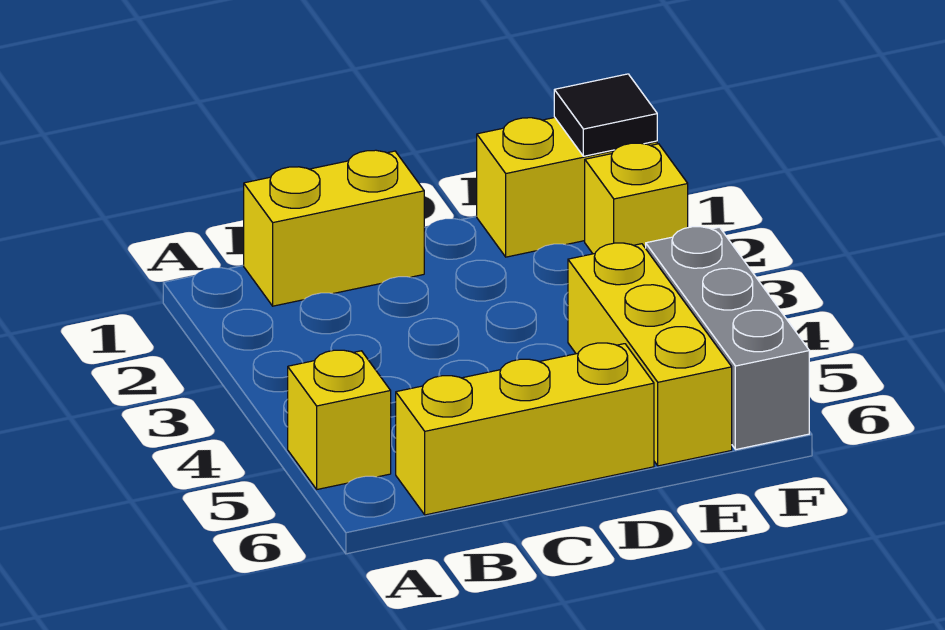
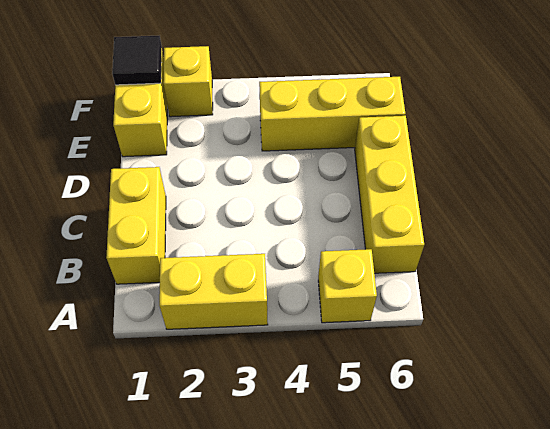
none -> yellow brick A2:A3 level 1
grey brick F4:F6 level 1 -> none

